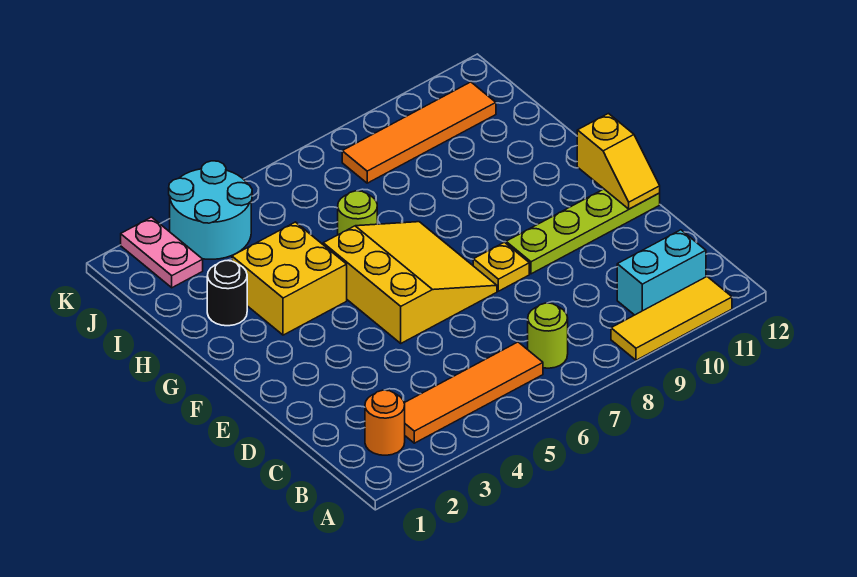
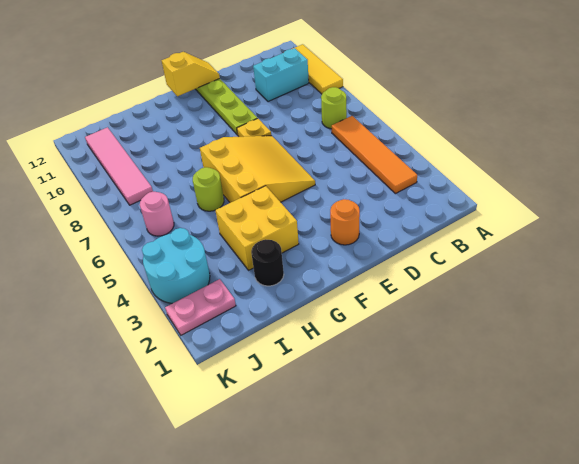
orange round brick B2 level 1 -> orange round brick E2 level 1
cyan brick B10:B11 level 1 -> cyan brick B10:C10 level 1
yellow slope E5:G7 level 1 top 5 -> yellow slope E5:G7 level 1 top G
none -> pink round brick J6 level 1
orange tile J8:J11 level 1 -> pink tile J8:J11 level 1

